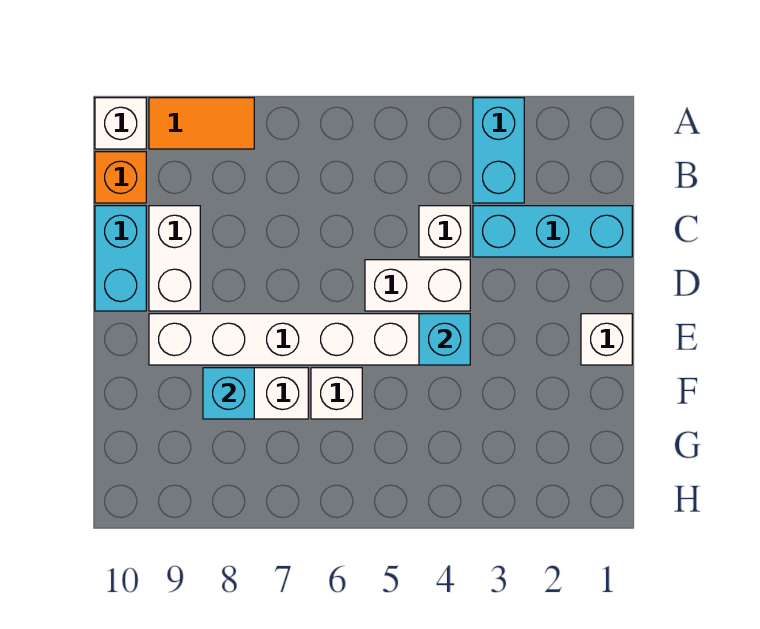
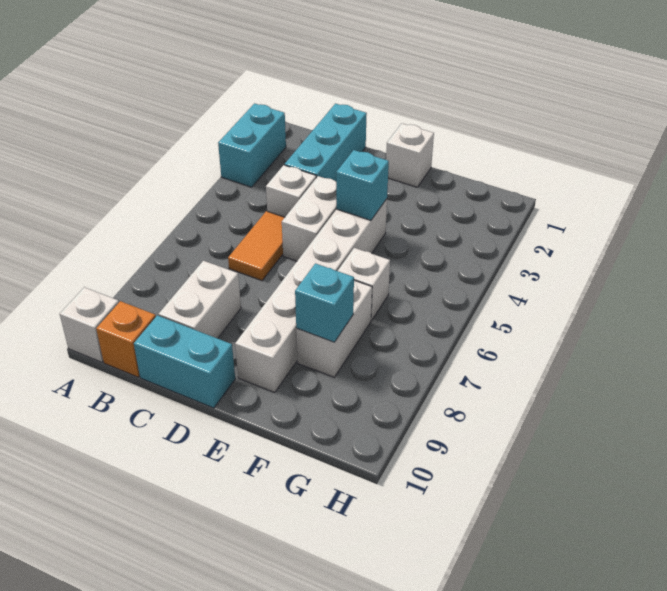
cyan brick A3:B3 level 1 -> cyan brick A2:A3 level 1
orange tile A8:A9 level 1 -> orange tile C5:C6 level 1
white brick C9:D9 level 1 -> white brick C8:C9 level 1

